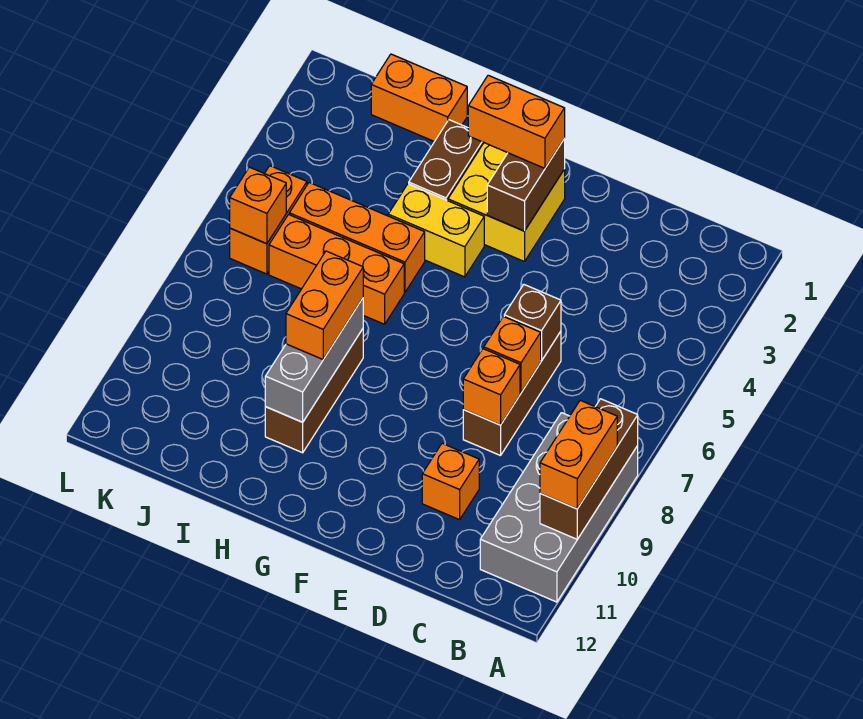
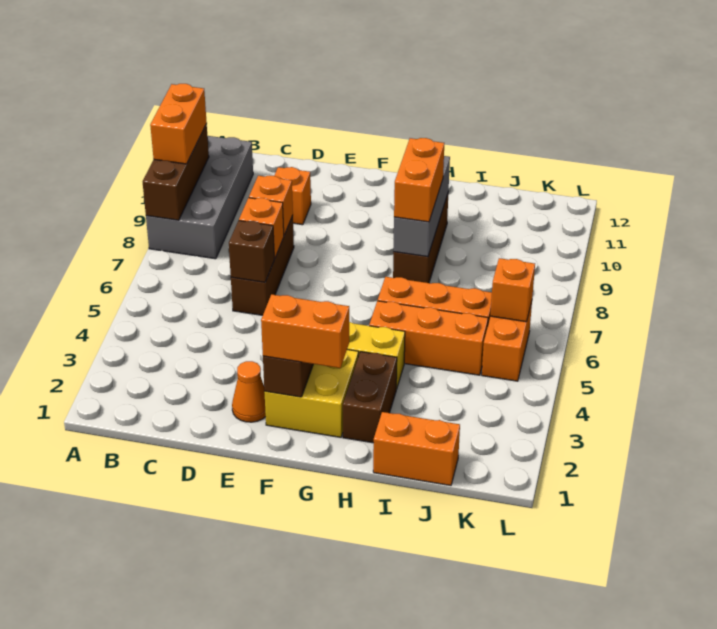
none -> orange cone E2 level 1

